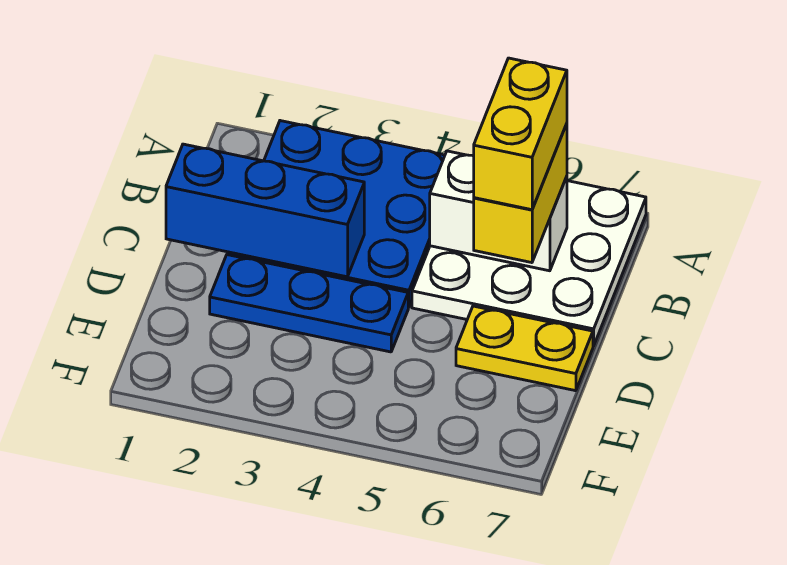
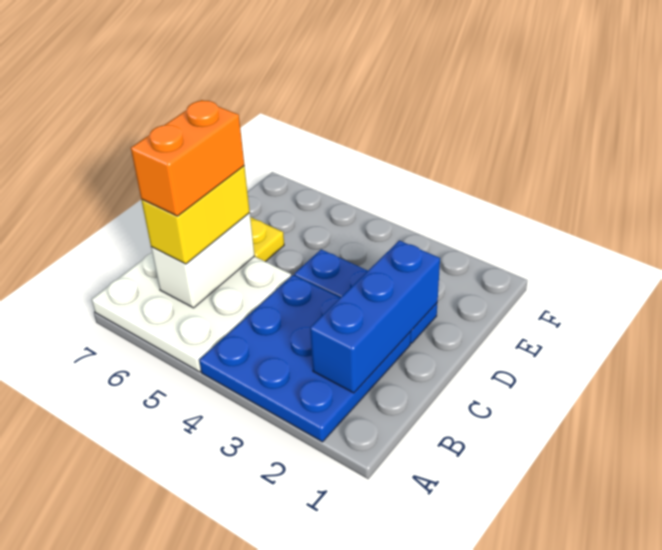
white brick B5:B6 level 2 -> white brick B6:C6 level 2
yellow brick B6:C6 level 4 -> orange brick B6:C6 level 4
blue brick C1:C3 level 2 -> blue brick B2:D2 level 2

